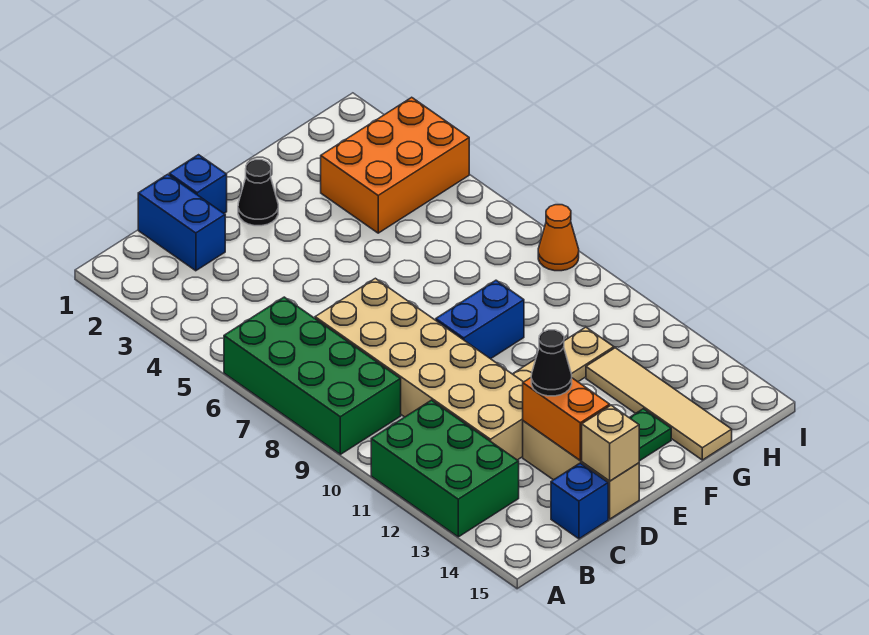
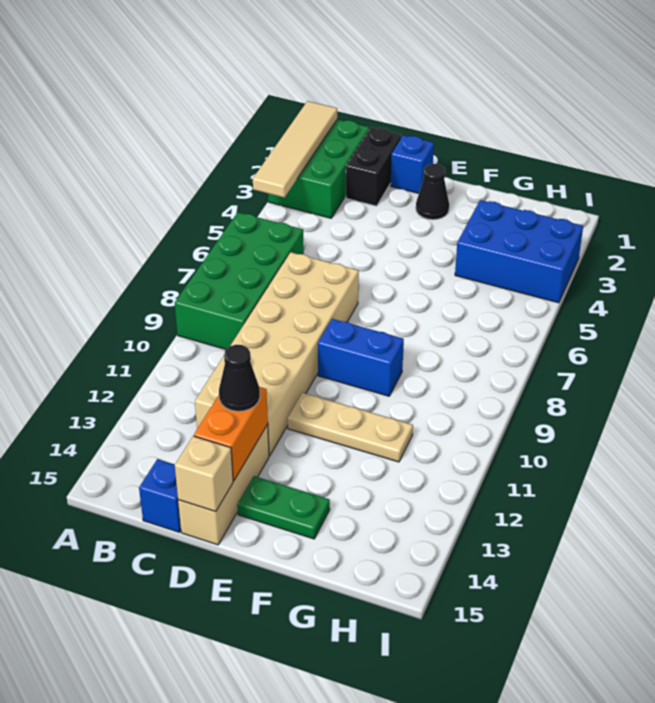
green brick A11:B13 level 1 -> green brick A1:B3 level 1
blue brick C1:C2 level 1 -> black brick C1:C2 level 1
orange brick G3:I4 level 1 -> blue brick G3:I4 level 1
tan tile G12:G15 level 1 -> tan tile A1:A4 level 2
orange cone I8 level 1 -> none

